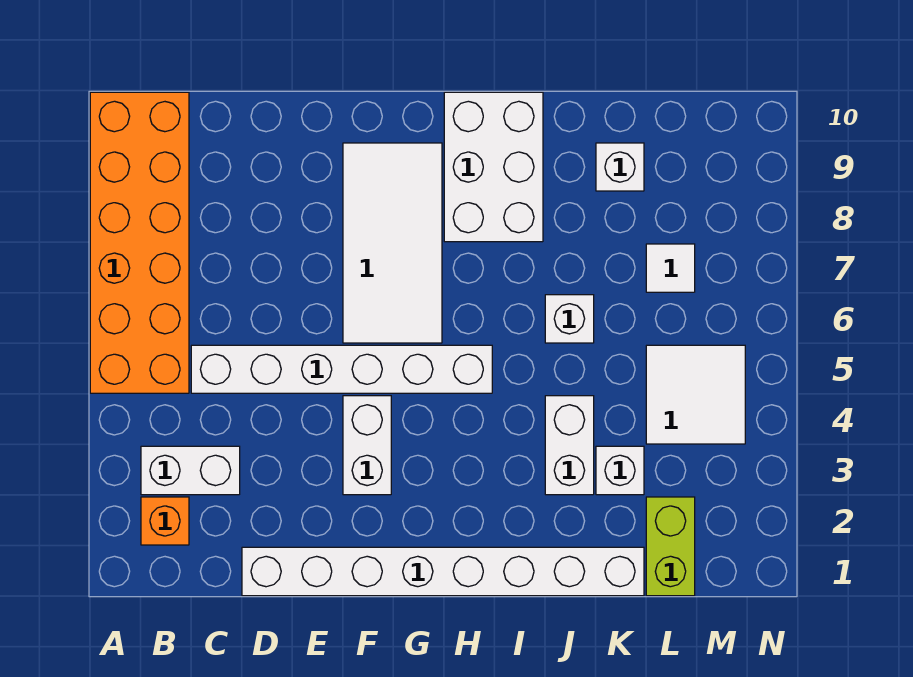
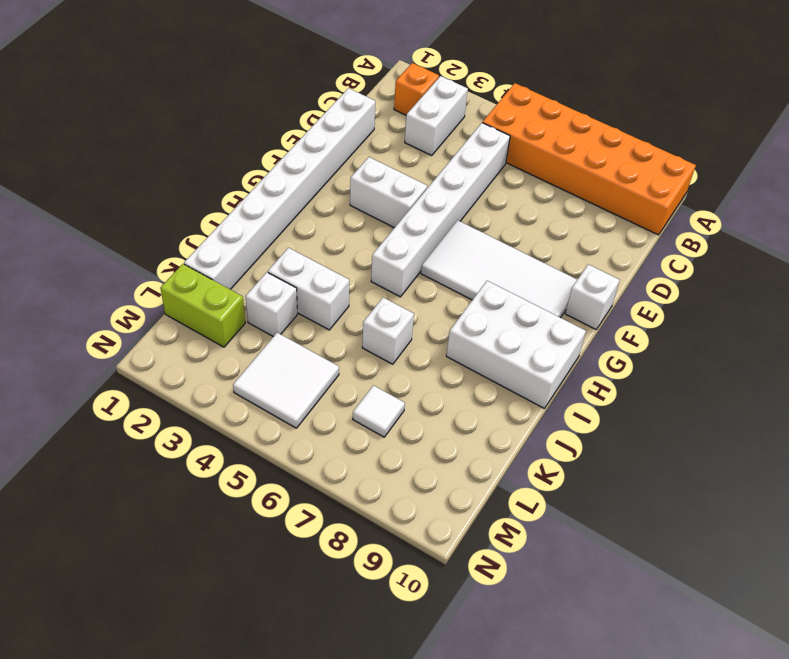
white brick K9 level 1 -> white brick F10 level 1

